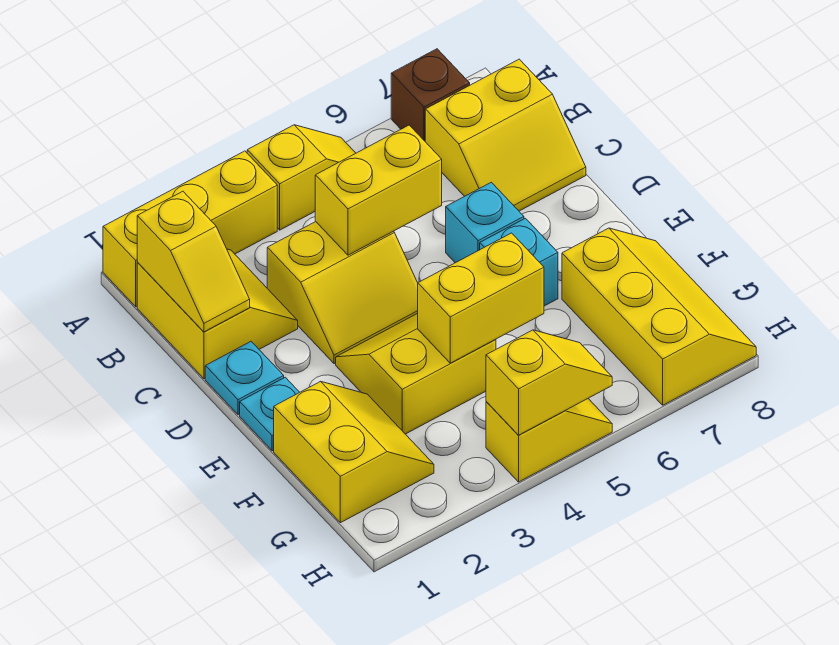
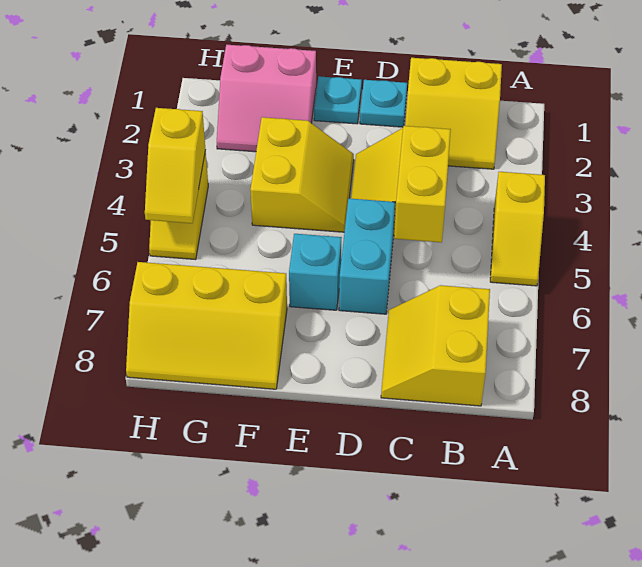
yellow brick A1:A3 level 1 -> none
brown brick A7 level 1 -> none
yellow slope B1:C1 level 2 top B -> none
cyan brick D6 level 1 -> cyan brick D5:D6 level 1
yellow slope F1:G2 level 1 top 1 -> pink slope F1:G2 level 1 top 1
yellow brick F4:F5 level 2 -> none

